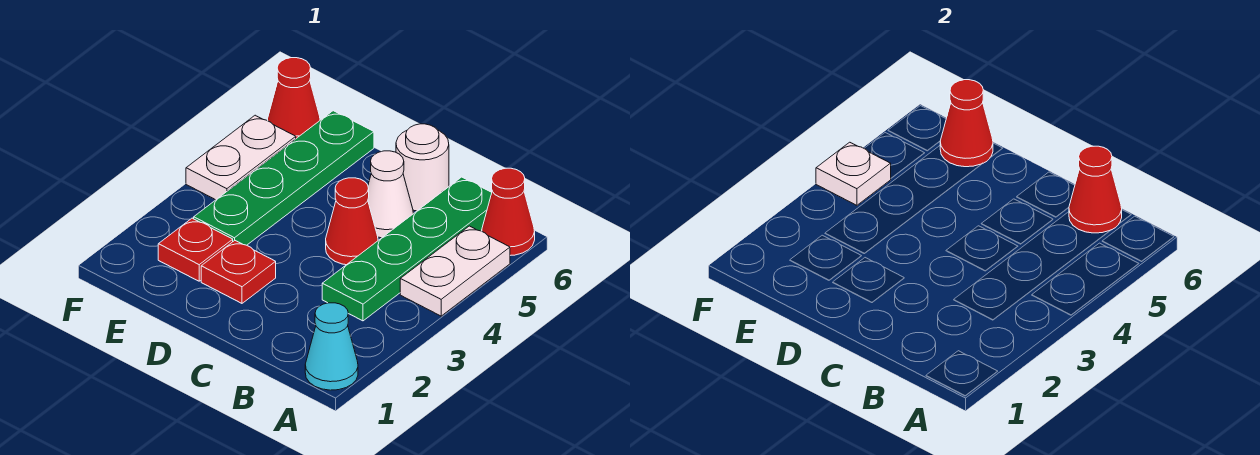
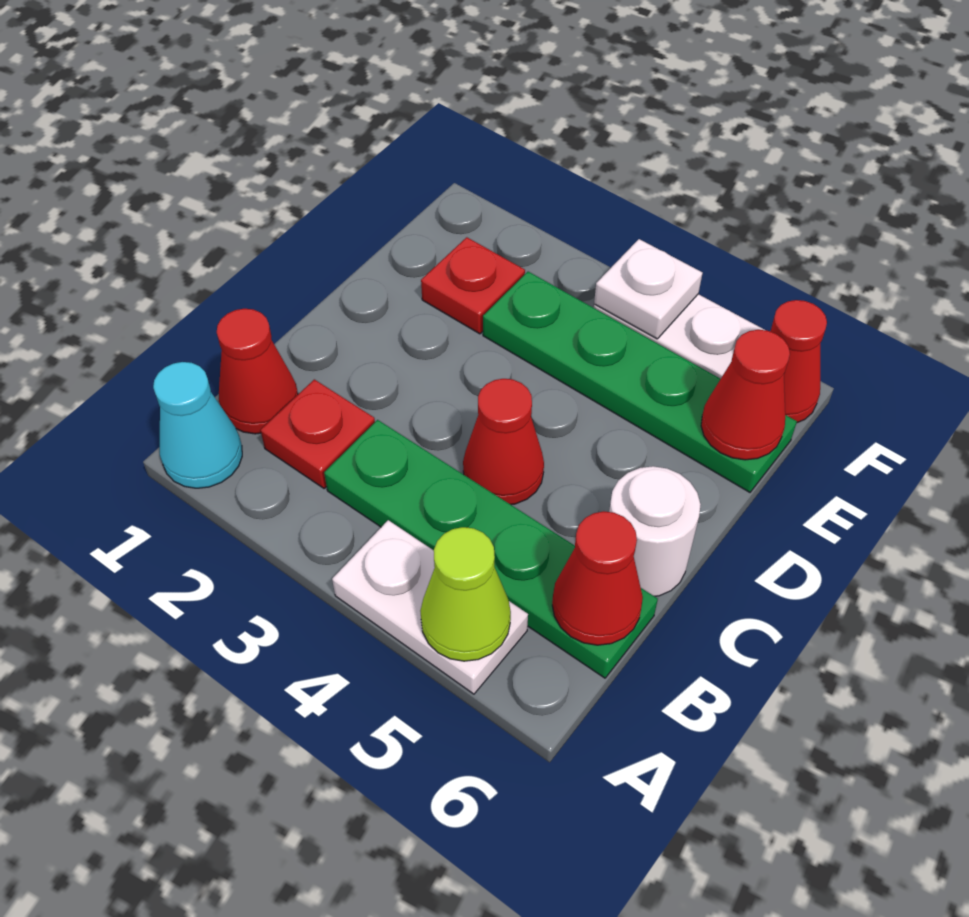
none -> lime cone A5 level 2
red cone A6 level 1 -> red cone B1 level 1
white cone C5 level 1 -> none
red plate D2 level 1 -> red plate B2 level 1

